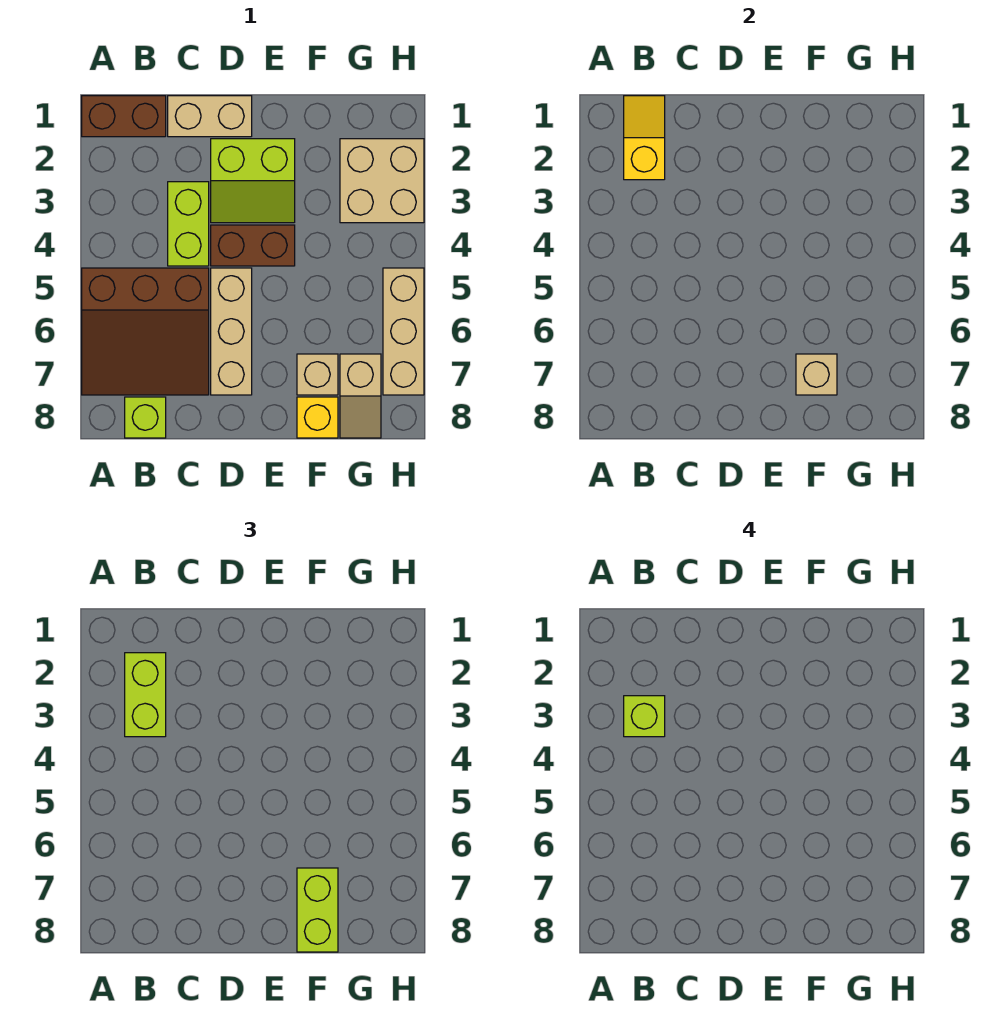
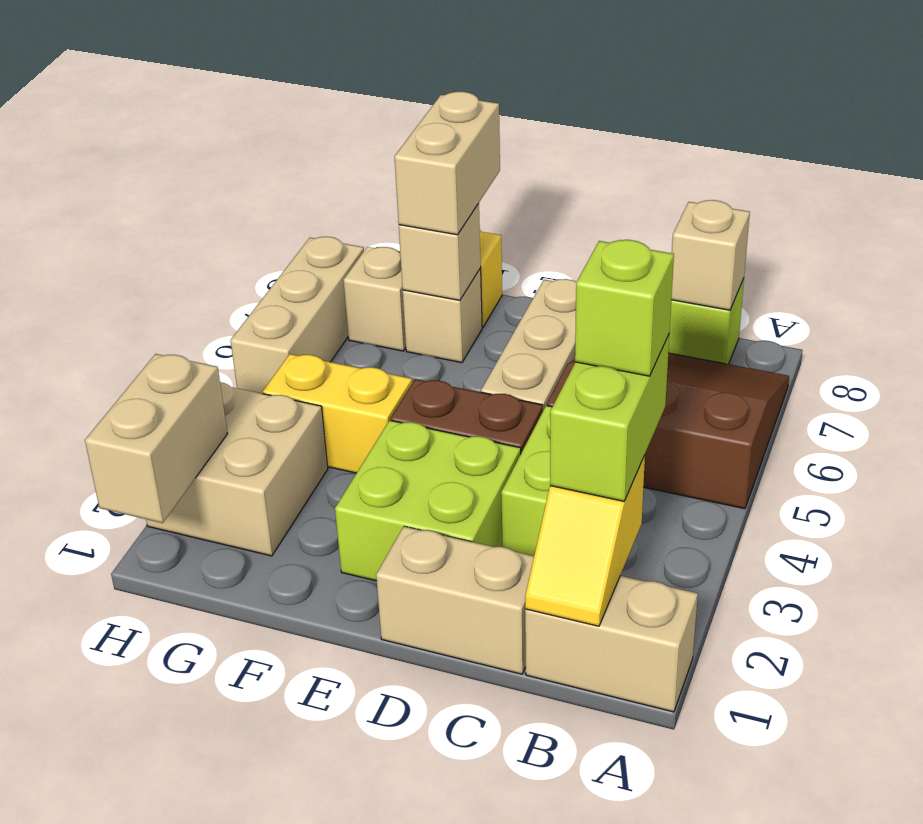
brown brick A1:B1 level 1 -> tan brick A1:B1 level 1
none -> tan brick B8 level 2
lime slope D2:E3 level 1 top 2 -> lime brick D2:E3 level 1
none -> yellow brick F4:G4 level 1
lime brick F7:F8 level 3 -> tan brick F7:F8 level 3
none -> tan brick H1:H2 level 2

